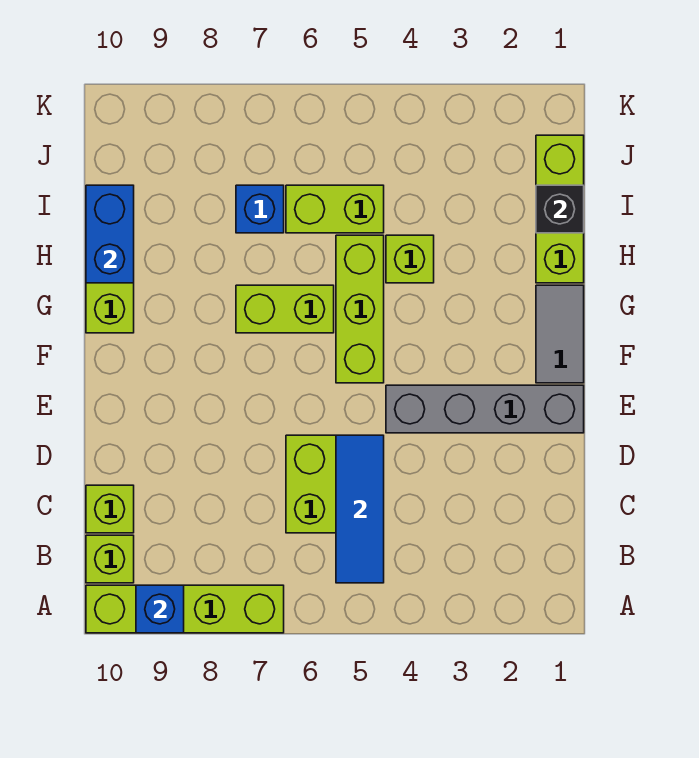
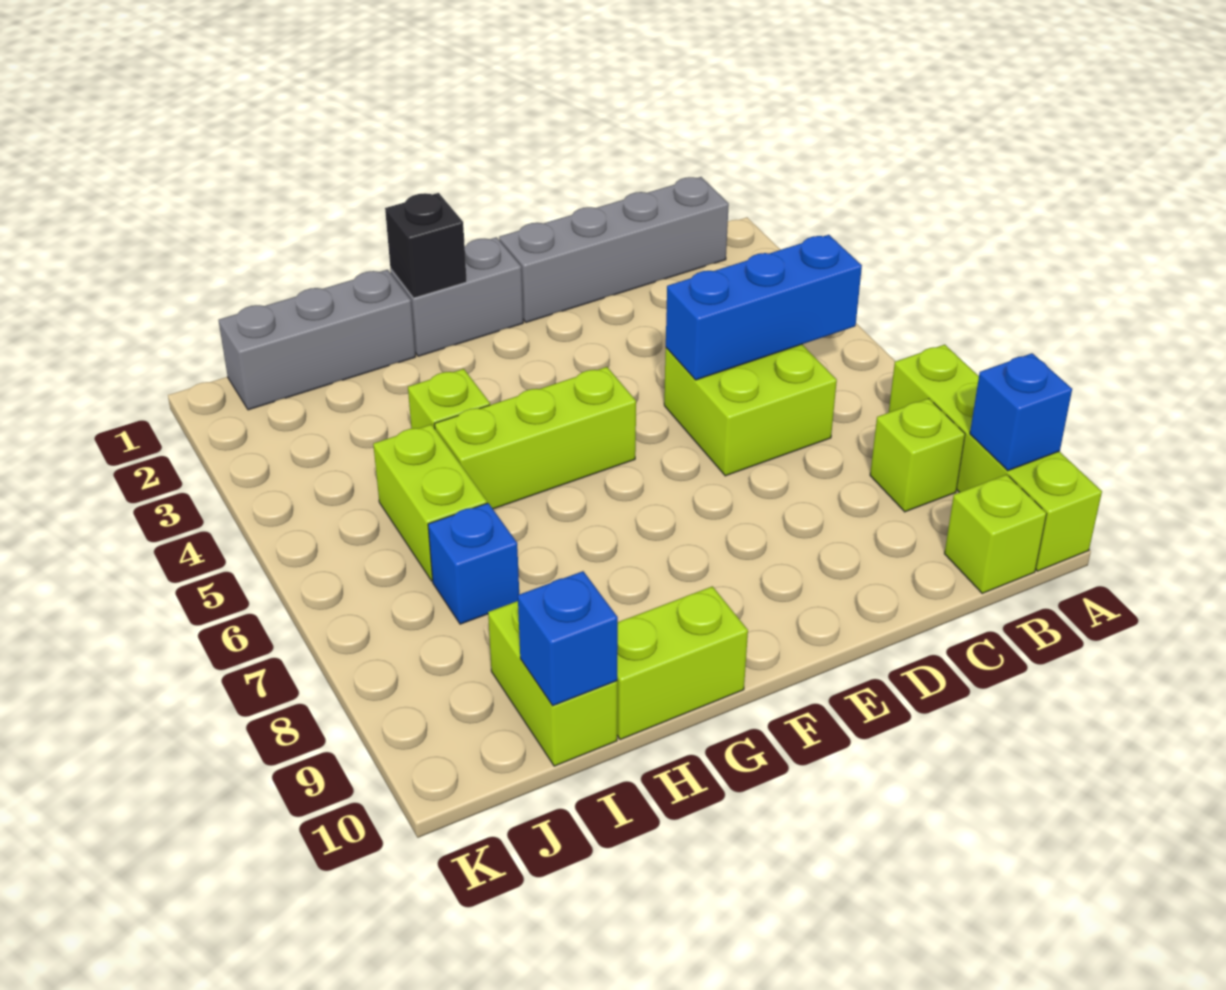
blue tile B5:D5 level 2 -> blue brick B5:D5 level 2
lime brick C10 level 1 -> lime brick B8 level 1
grey brick E1:E4 level 1 -> grey brick B1:E1 level 1
grey tile F1:G1 level 1 -> grey brick F1:G1 level 1
lime brick G6:G7 level 1 -> lime brick I9:I10 level 1
lime brick H1:J1 level 1 -> grey brick H1:J1 level 1
blue brick H10:I10 level 2 -> blue brick I10 level 2
black brick I1 level 2 -> black brick G1 level 2

